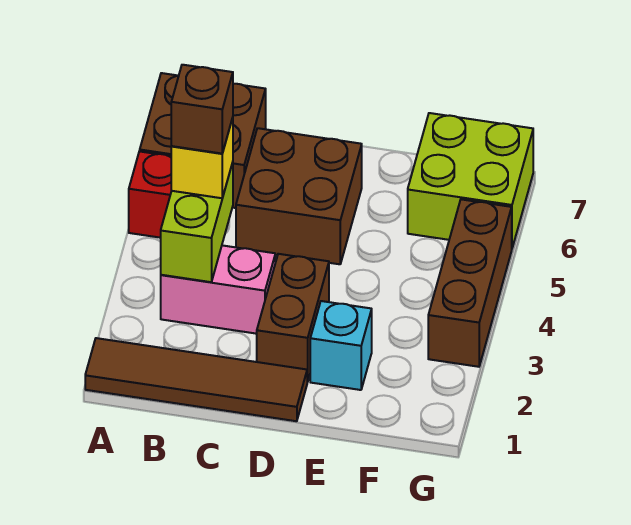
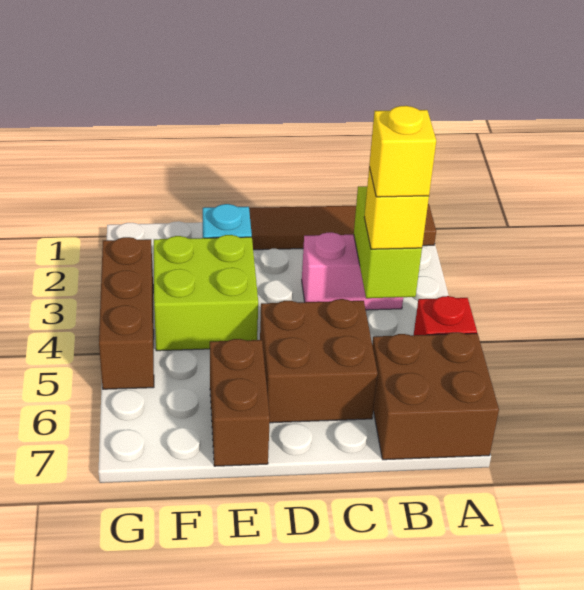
brown brick B4 level 4 -> yellow brick B4 level 4
brown brick D2:D3 level 1 -> brown brick E6:E7 level 1
lime brick F6:G7 level 1 -> lime brick E3:F4 level 1

